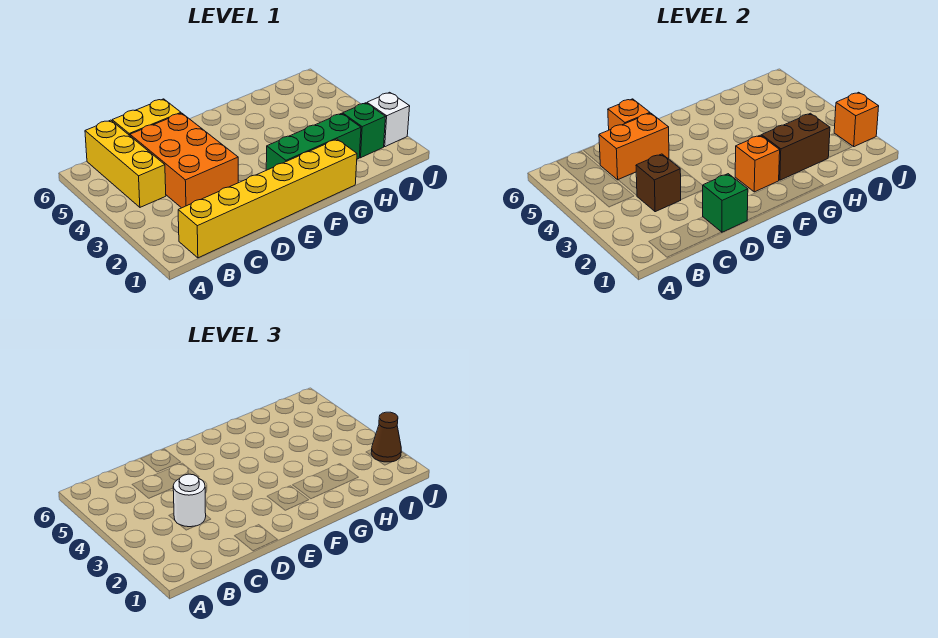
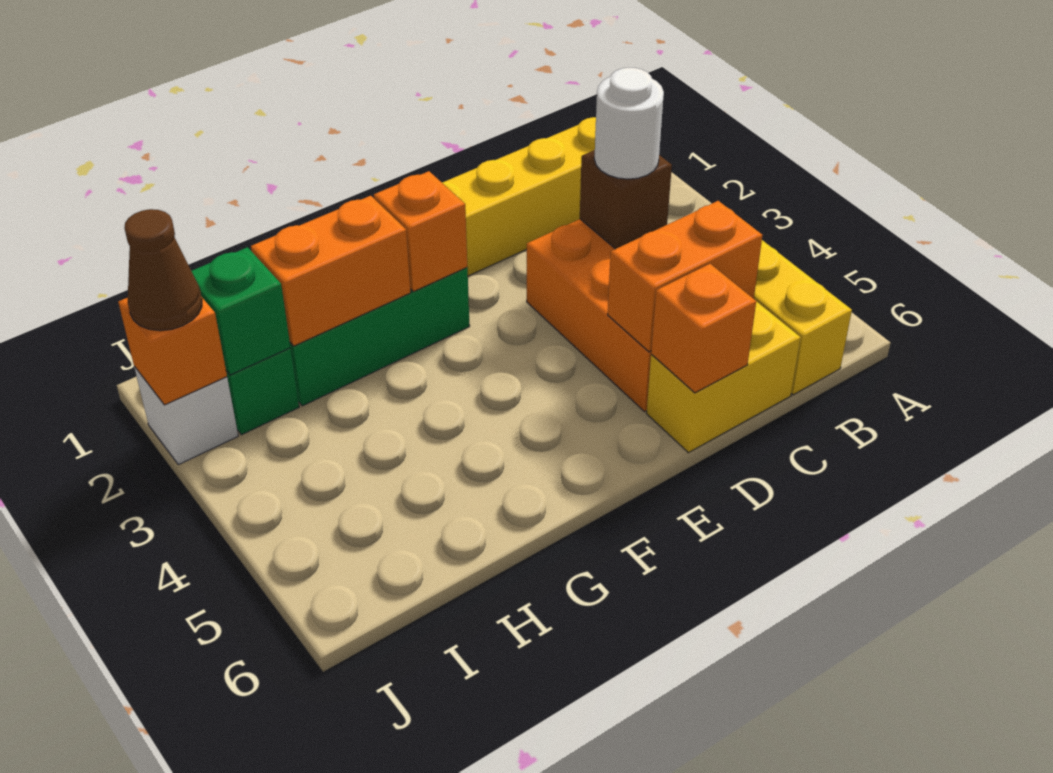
green brick D1 level 2 -> green brick I2 level 2
brown brick G2:H2 level 2 -> orange brick G2:H2 level 2

